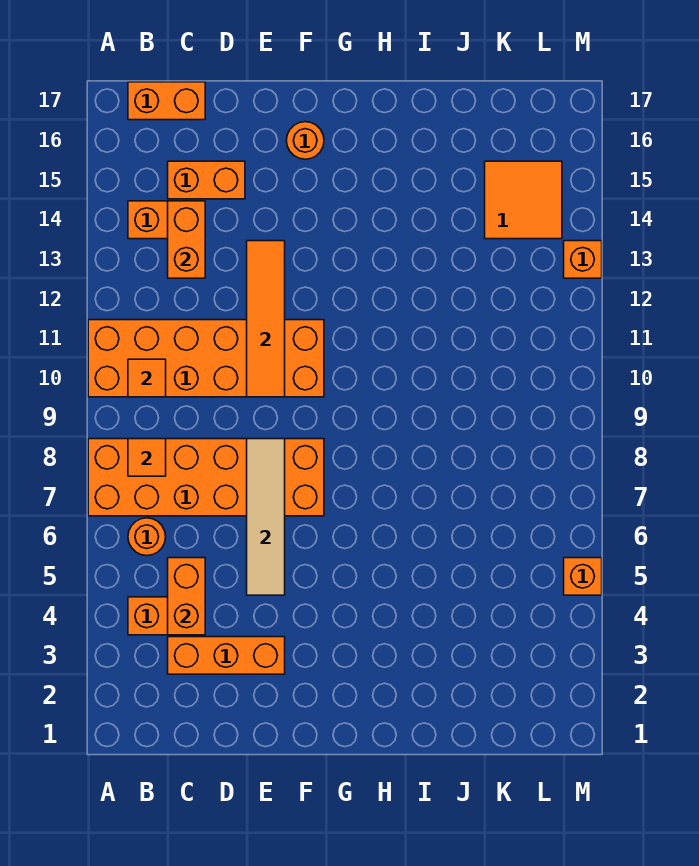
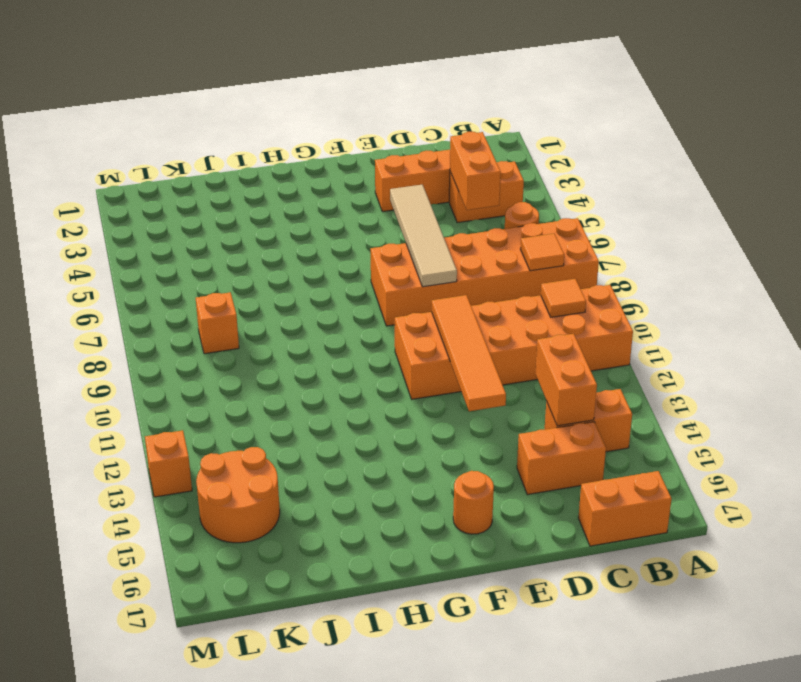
orange tile K14:L15 level 1 -> orange round brick K14:L15 level 1
orange brick M5 level 1 -> orange brick K8 level 1

